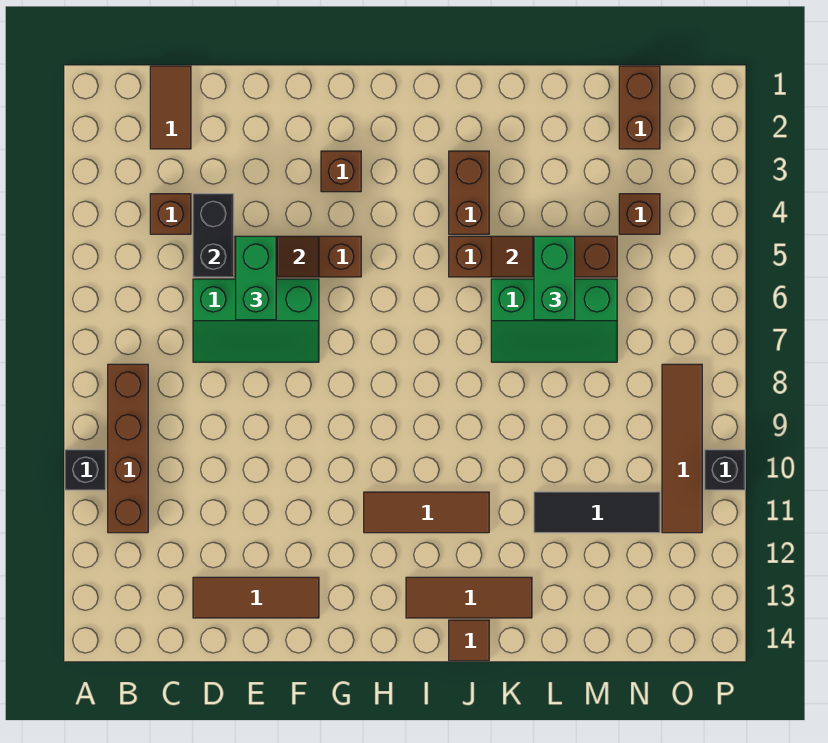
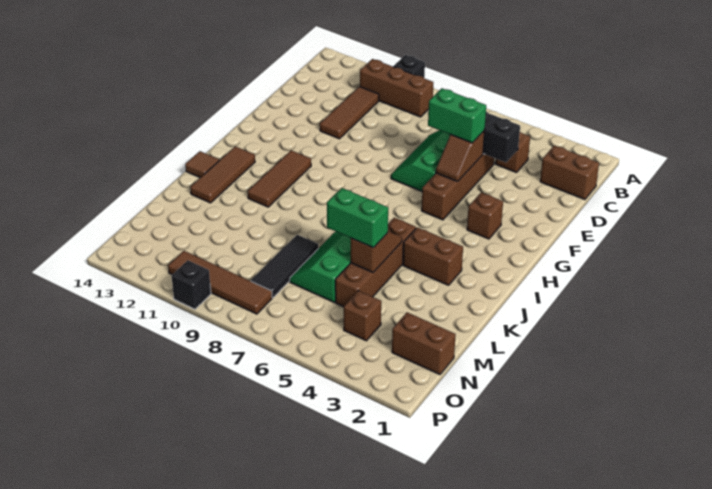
brown brick B8:B11 level 1 -> brown brick B9:B11 level 1
brown tile C1:C2 level 1 -> brown brick C1:C2 level 1
brown tile D13:F13 level 1 -> brown tile C11:E11 level 1
black tile L11:N11 level 1 -> black tile L8:N8 level 1

